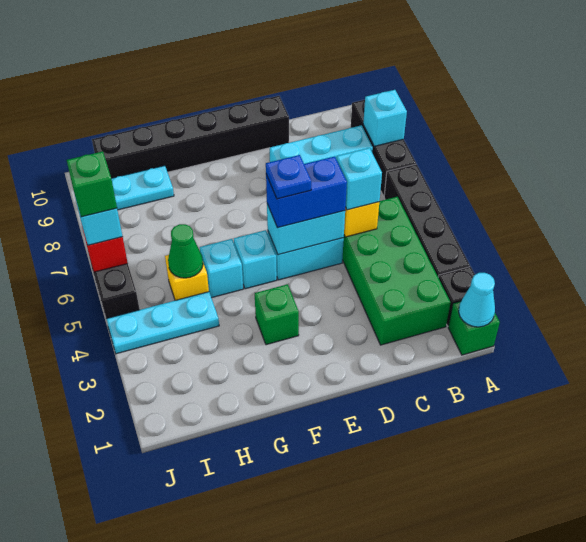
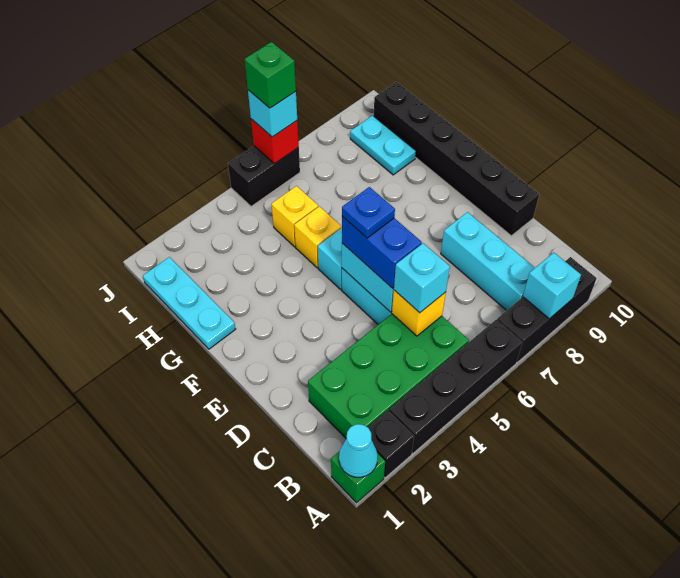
green brick F3 level 1 -> none
cyan brick G5 level 1 -> yellow brick G5 level 1
cyan plate H4:J4 level 1 -> cyan plate G1:I1 level 1
green cone H5 level 2 -> none

